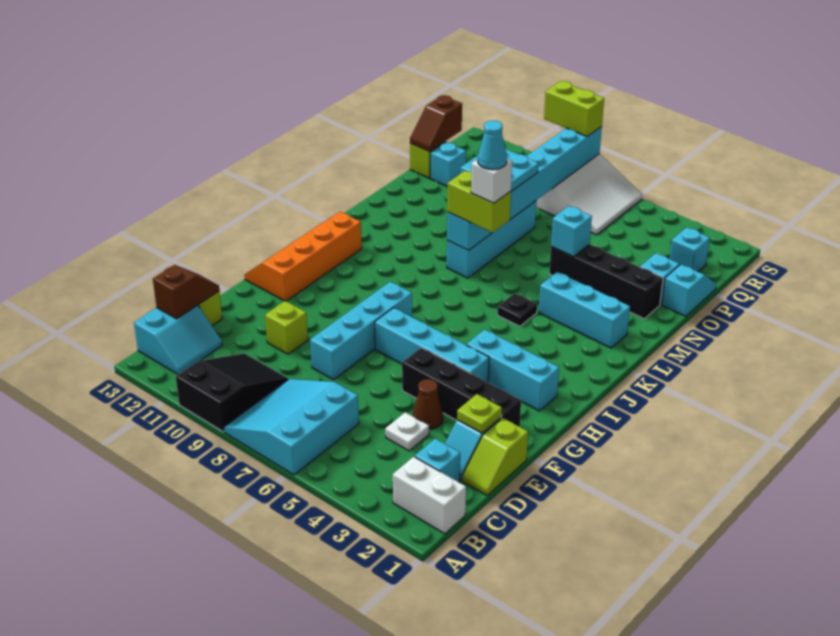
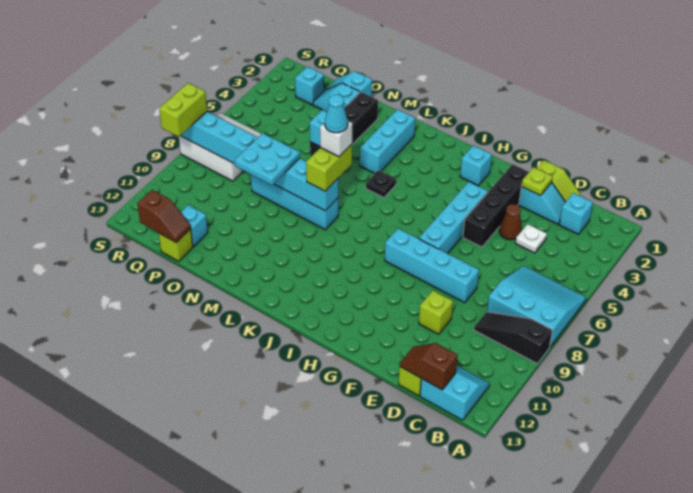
cyan slope A6:C8 level 1 top 6 -> cyan slope A6:C8 level 1 top 8
black slope A9:C10 level 1 top A -> black slope A9:C9 level 1 top A
white brick B1:B2 level 1 -> none
orange slope G12:J13 level 1 top 12 -> none
cyan brick H2:H4 level 1 -> cyan brick H2 level 1

